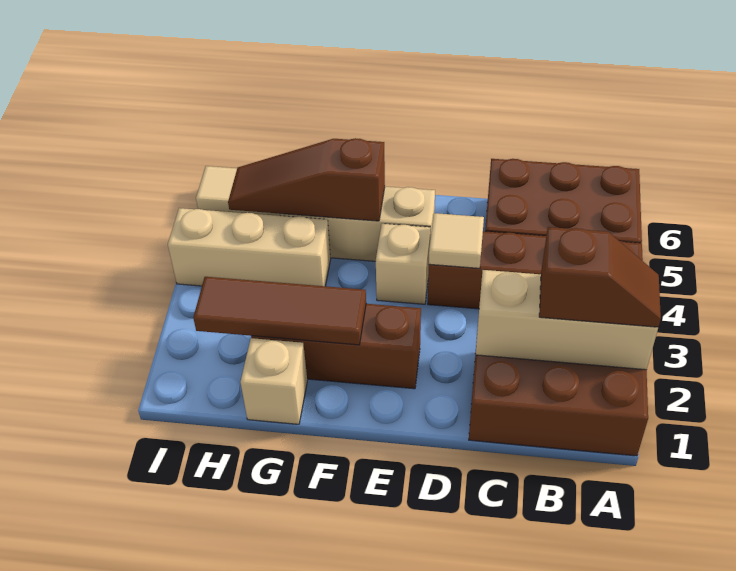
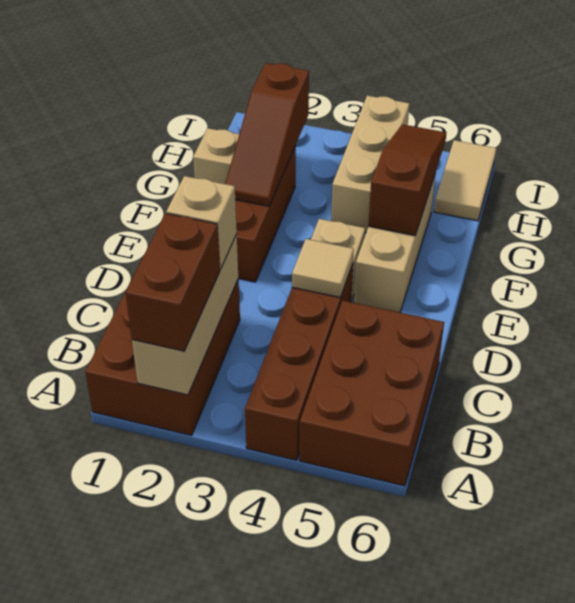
brown slope A2:B2 level 3 top B -> brown brick A2:B2 level 3
none -> tan brick C2 level 3
brown tile F2:H2 level 2 -> brown slope F2:H2 level 2 top H

